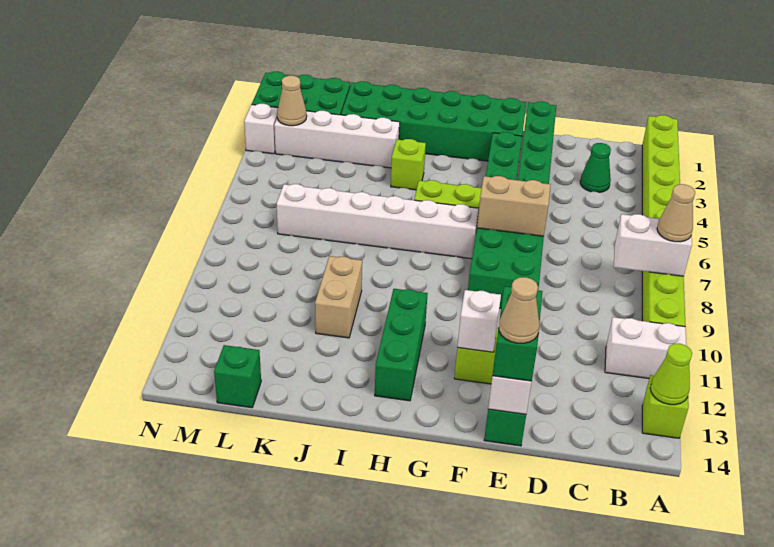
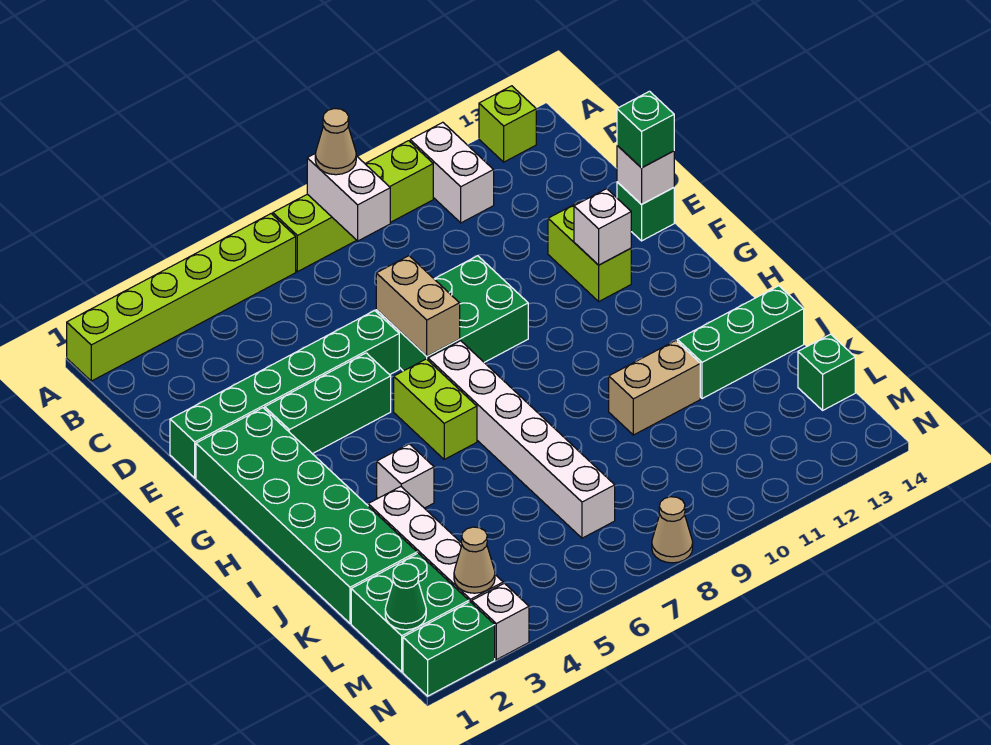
lime cone A13 level 2 -> none
green cone C3 level 1 -> green cone M1 level 2
green brick E13:E14 level 3 -> green brick E14 level 3
tan cone E14 level 4 -> tan cone N8 level 1
green brick H11:H13 level 1 -> green brick J12:J14 level 1
lime brick I4 level 1 -> white brick I4 level 1

